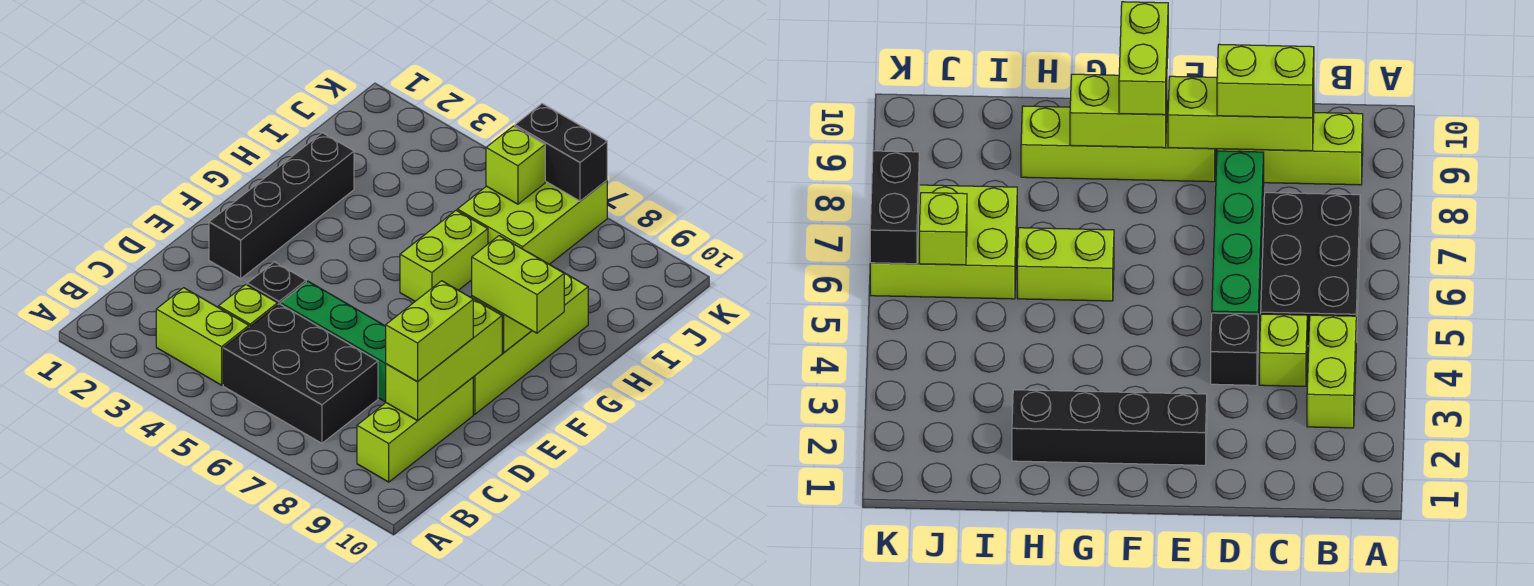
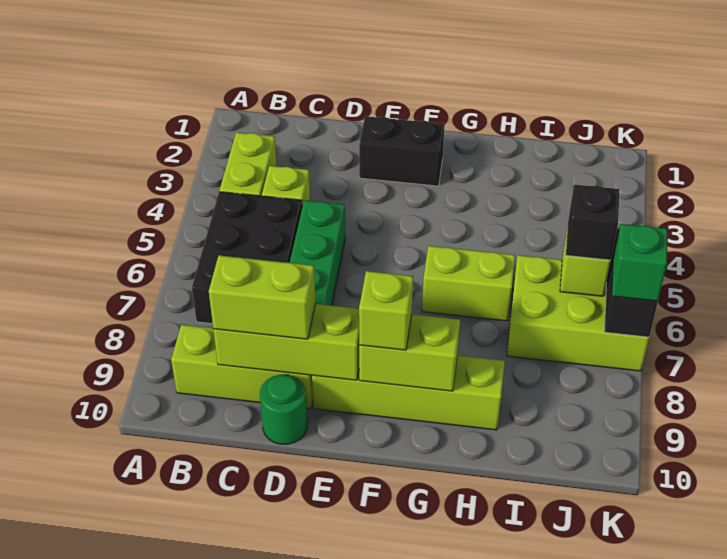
black brick D4 level 1 -> black brick J6 level 3
none -> green round brick D10 level 1
black brick E2:H2 level 1 -> black brick E2:F2 level 1
lime brick F9:F10 level 3 -> lime brick F9 level 3
none -> green brick K7 level 3

